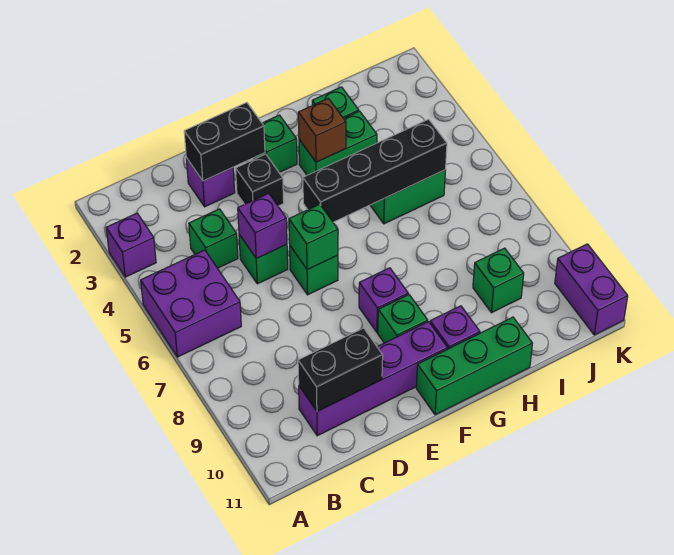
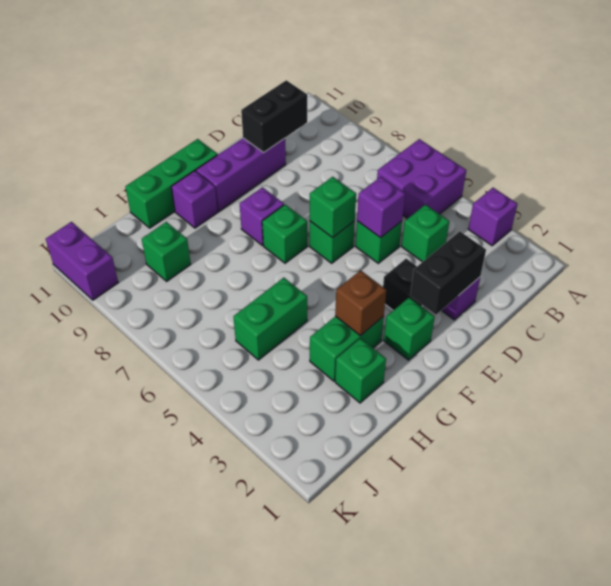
purple brick C10:F10 level 1 -> purple brick D10:F10 level 1
black brick F5:I5 level 2 -> none
green brick F9 level 1 -> green brick F7 level 1

